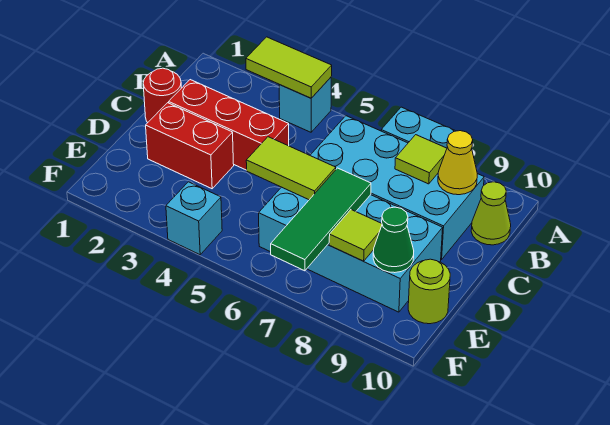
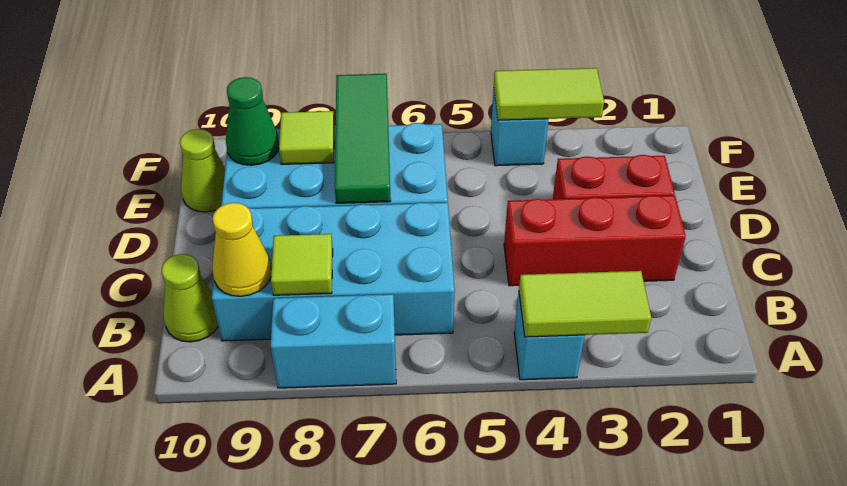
red round brick C1 level 1 -> none
lime tile D5:D6 level 2 -> lime tile F3:F4 level 2
lime round brick E10 level 1 -> lime cone E10 level 1

